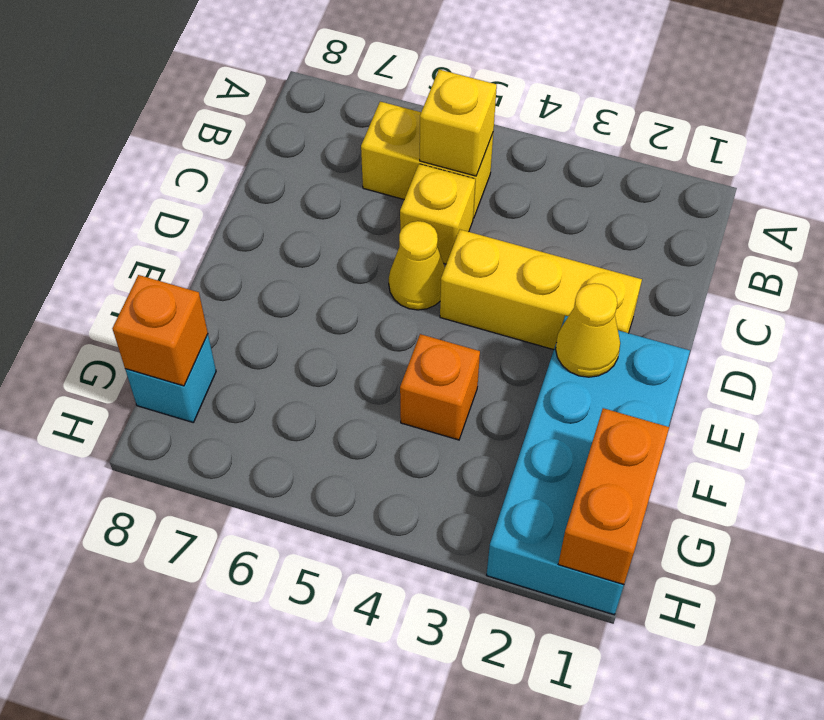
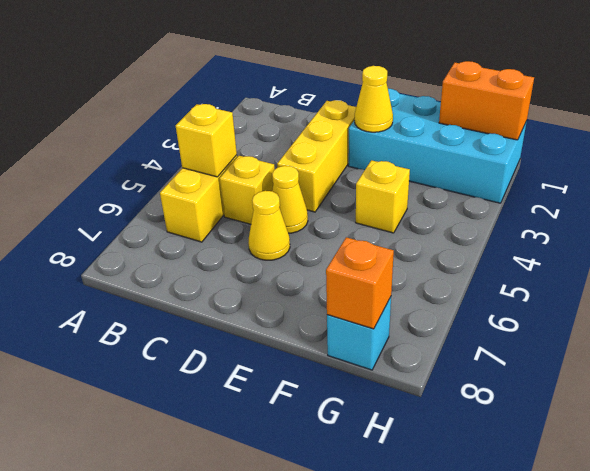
none -> yellow cone D6 level 1
orange brick F4 level 1 -> yellow brick F4 level 1

